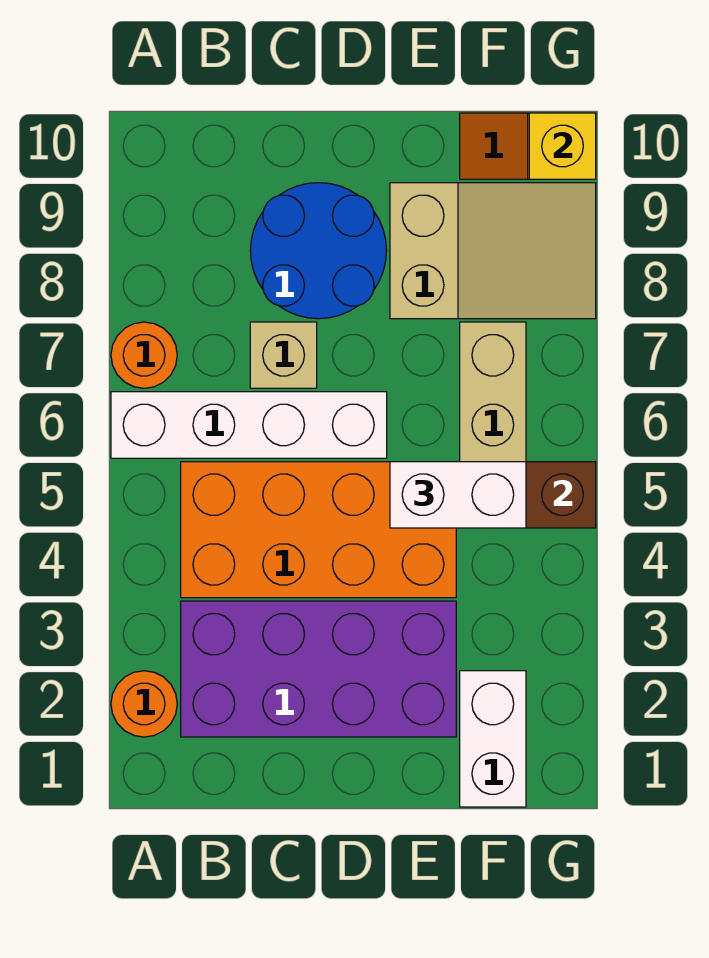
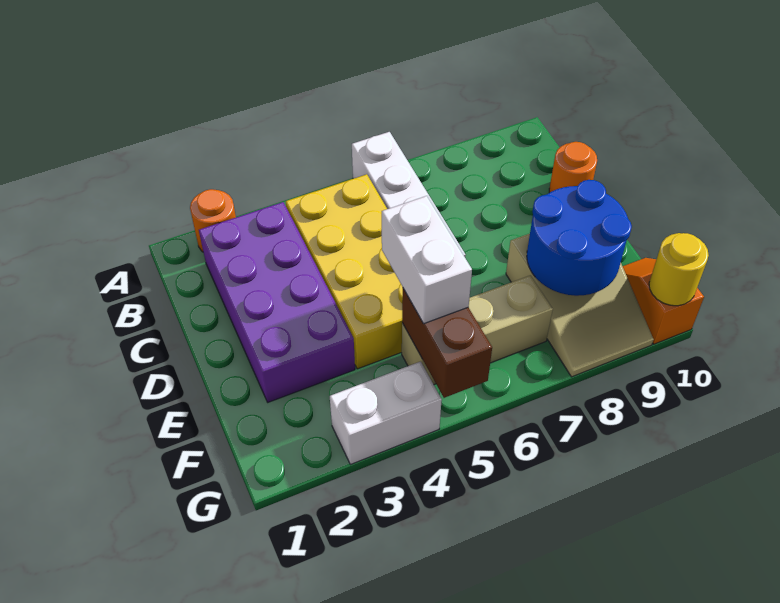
orange round brick A7 level 1 -> orange round brick C10 level 1
orange brick B4:E5 level 1 -> yellow brick B4:E5 level 1
tan brick C7 level 1 -> none
blue round brick C8:D9 level 1 -> blue round brick E8:F9 level 2
white brick F1:F2 level 1 -> white brick G3:G4 level 1
yellow brick G10 level 2 -> yellow round brick G10 level 2

